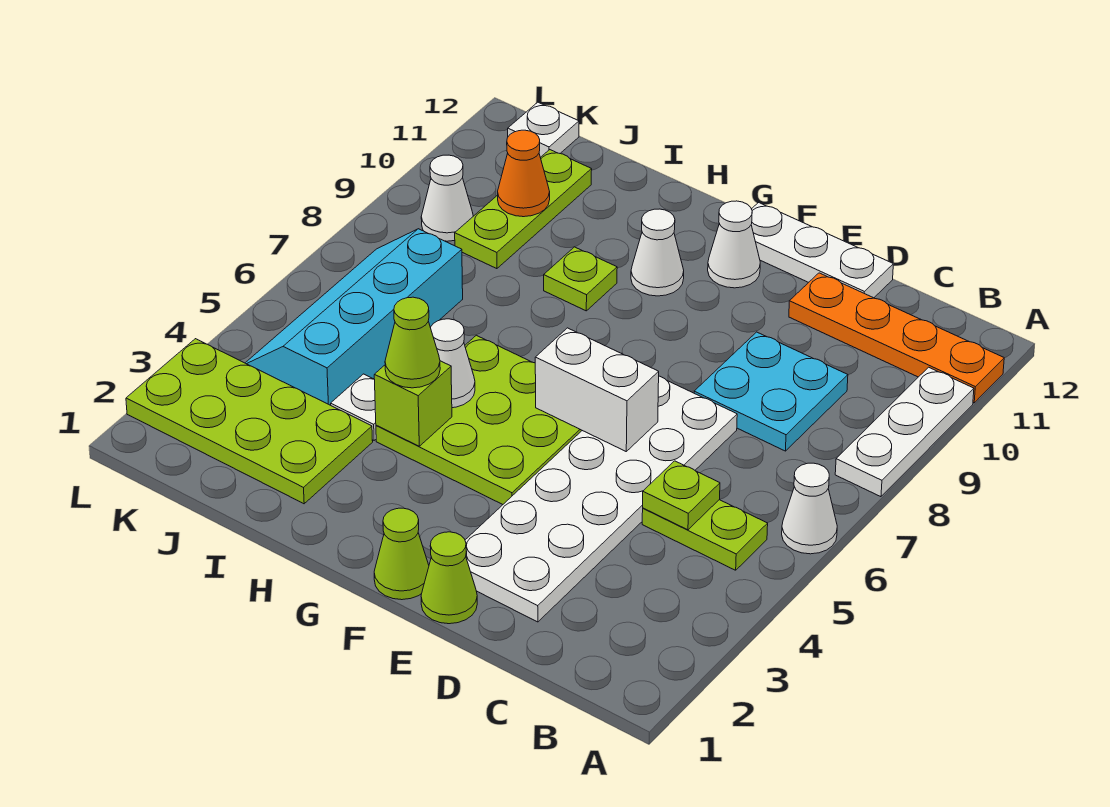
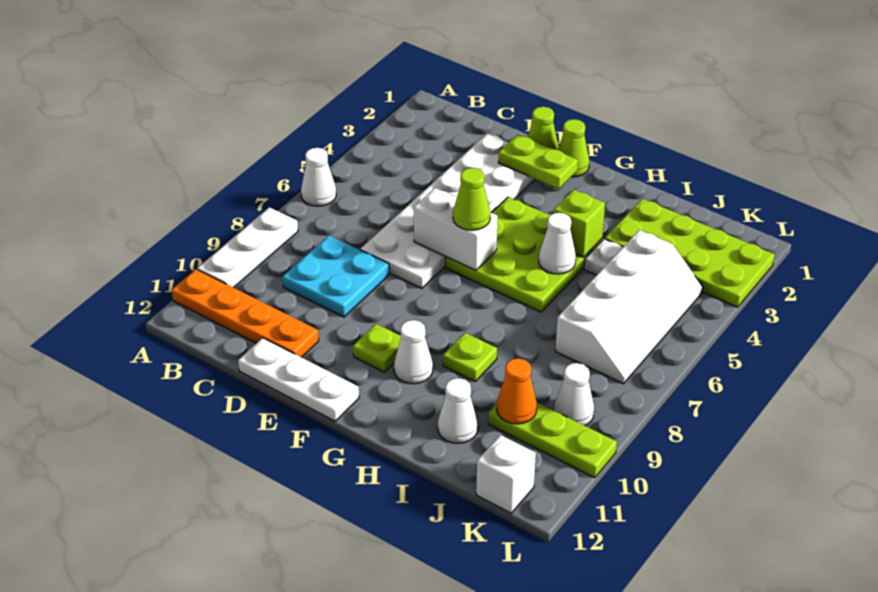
lime plate B5:C5 level 1 -> lime plate E2:F2 level 2
lime plate C5 level 2 -> lime plate F10 level 1
white cone F11 level 1 -> white cone I11 level 1
lime cone H4 level 3 -> lime cone F6 level 3
cyan slope J4:K7 level 1 top J -> white slope J4:K7 level 1 top J
lime plate J9:J11 level 1 -> lime plate J10:L10 level 1
white plate K12 level 1 -> white brick K12 level 1

